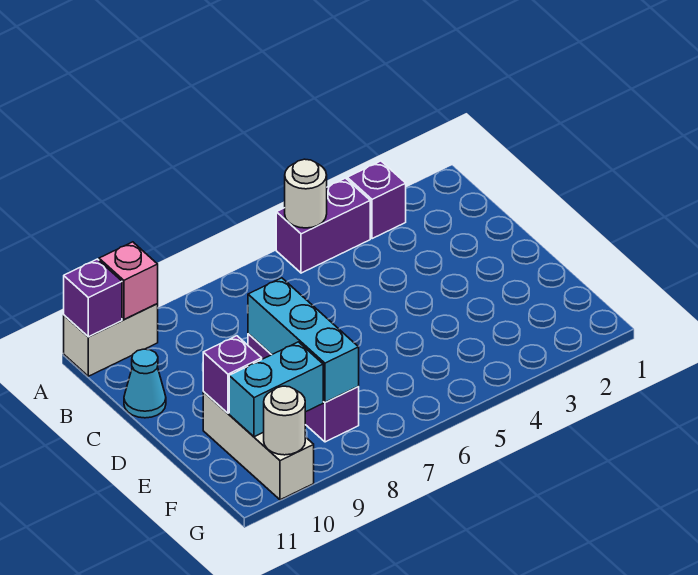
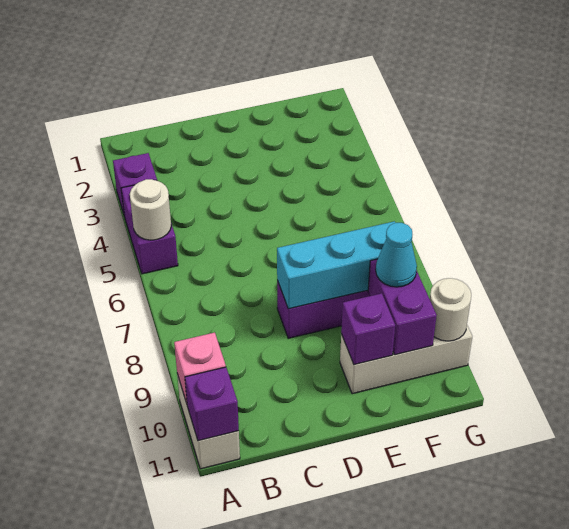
cyan cone C11 level 1 -> cyan cone F9 level 3
cyan brick F9:F10 level 2 -> purple brick F9:F10 level 2

